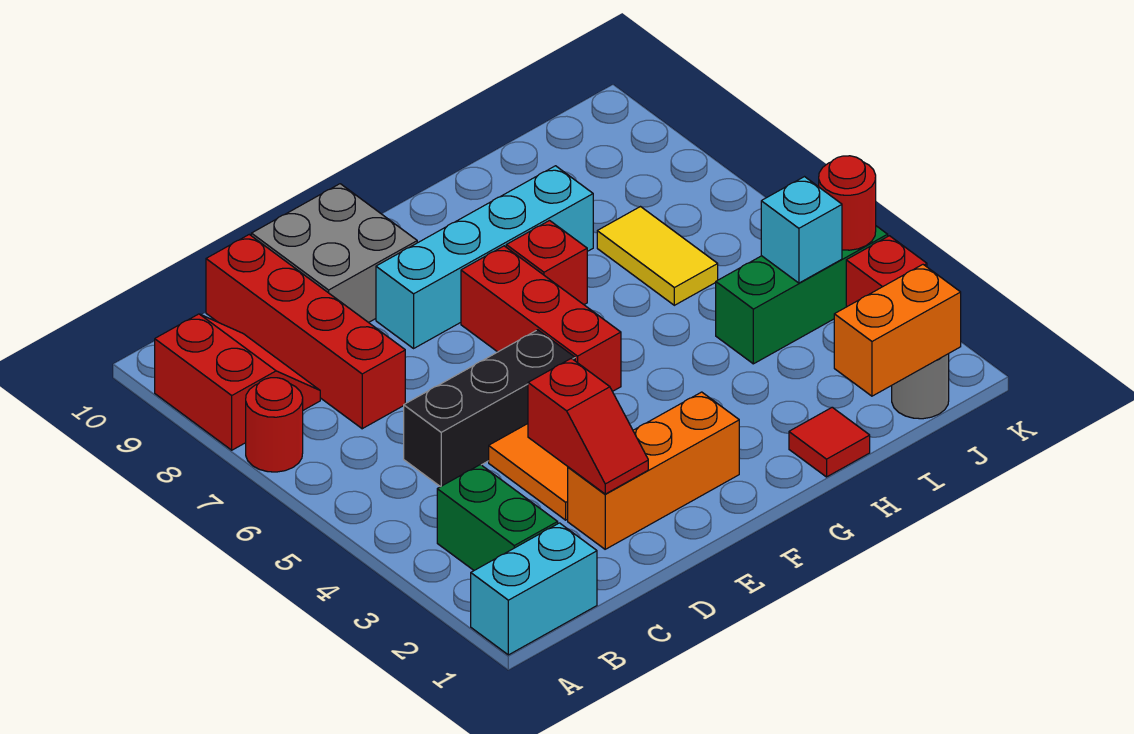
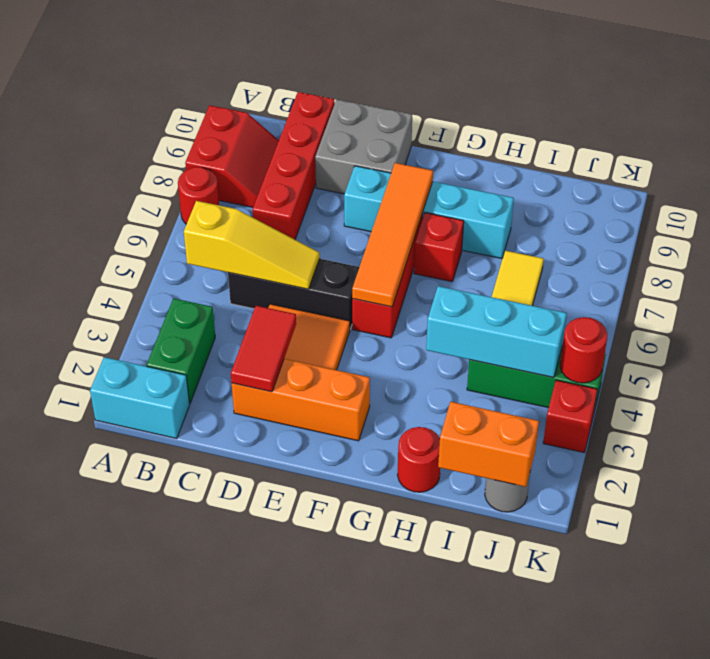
none -> yellow slope B5:D5 level 2 top B
red slope D2:D3 level 2 top 3 -> red tile D2:D3 level 2
none -> orange tile F5:F8 level 2
red tile H1 level 1 -> red round brick H1 level 1
cyan brick J4 level 2 -> cyan brick H4:J4 level 2

